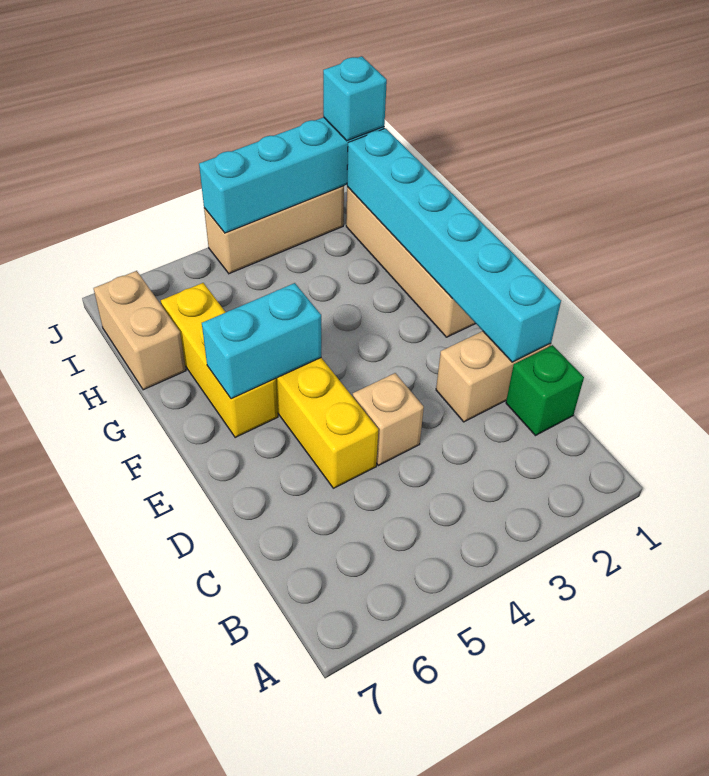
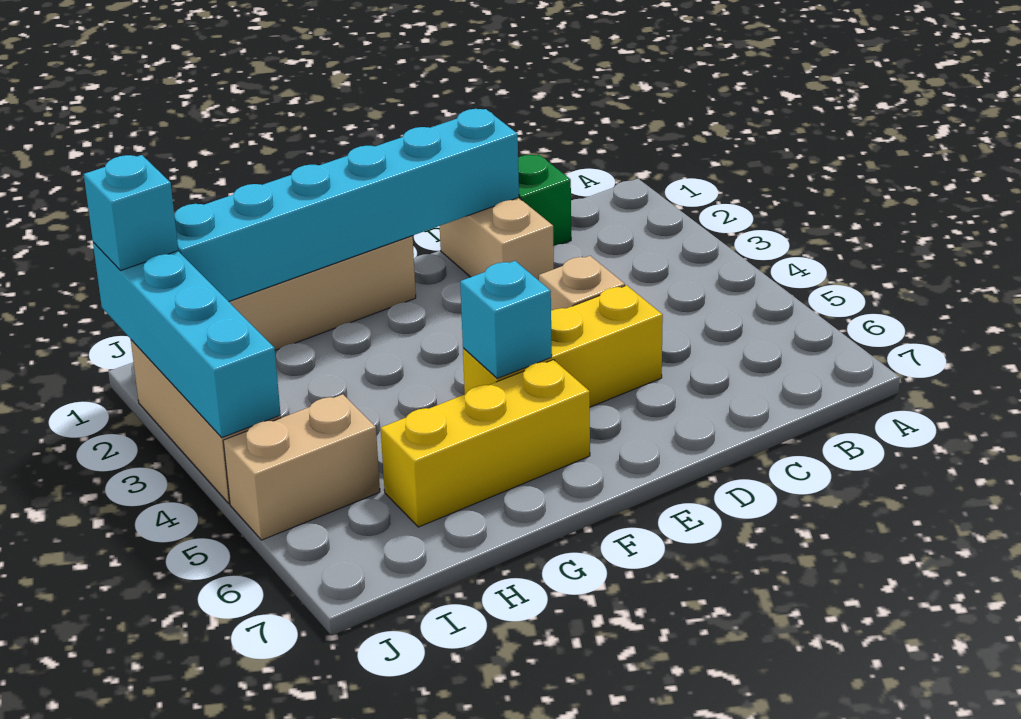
cyan brick F5:F6 level 2 -> cyan brick F5 level 2
tan brick H7:I7 level 1 -> tan brick I5:J5 level 1

